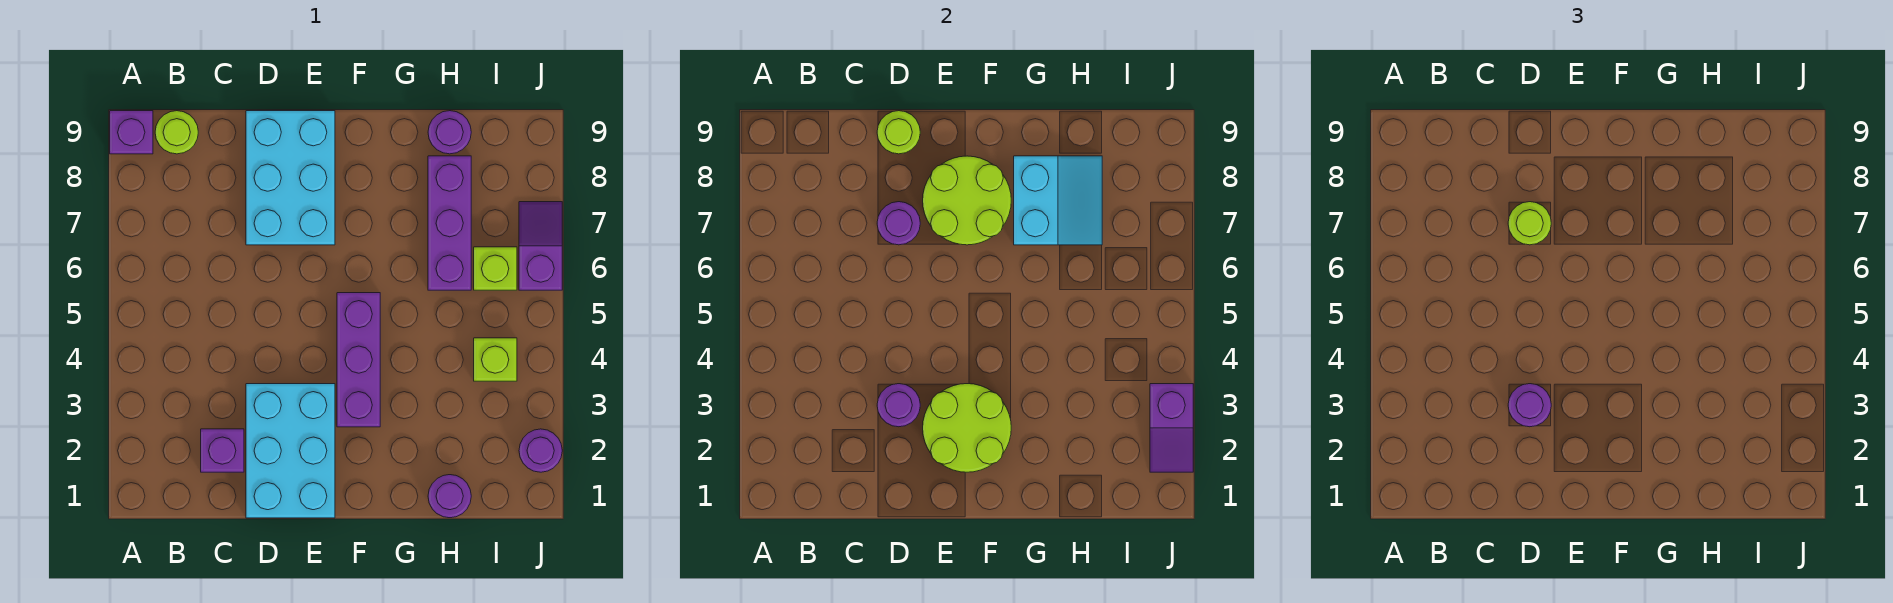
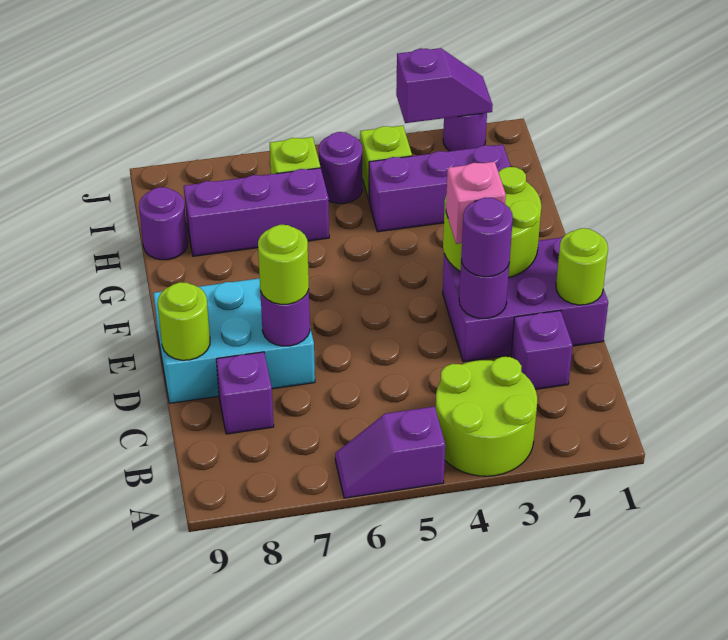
purple brick A9 level 1 -> purple brick C8 level 1
lime round brick B9 level 1 -> lime round brick D1 level 2
cyan brick D1:E3 level 1 -> purple brick D1:E3 level 1
none -> pink brick E3 level 3
lime round brick E7:F8 level 2 -> lime round brick A3:B4 level 1
purple brick F3:F5 level 1 -> purple brick H2:H4 level 1
cyan slope G7:H8 level 2 top G -> none
purple round brick H1 level 1 -> purple round brick I5 level 1
purple slope J6:J7 level 1 top 6 -> purple slope A5:A6 level 1 top 5

